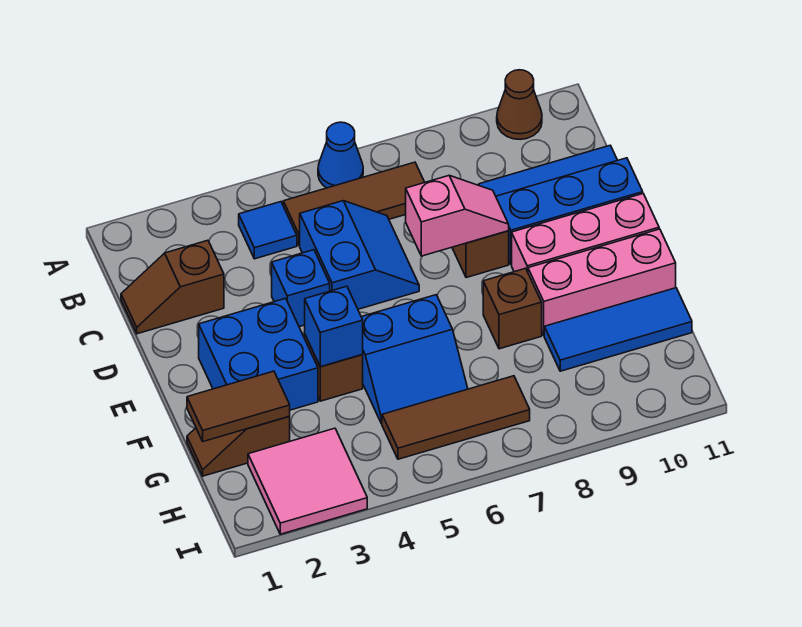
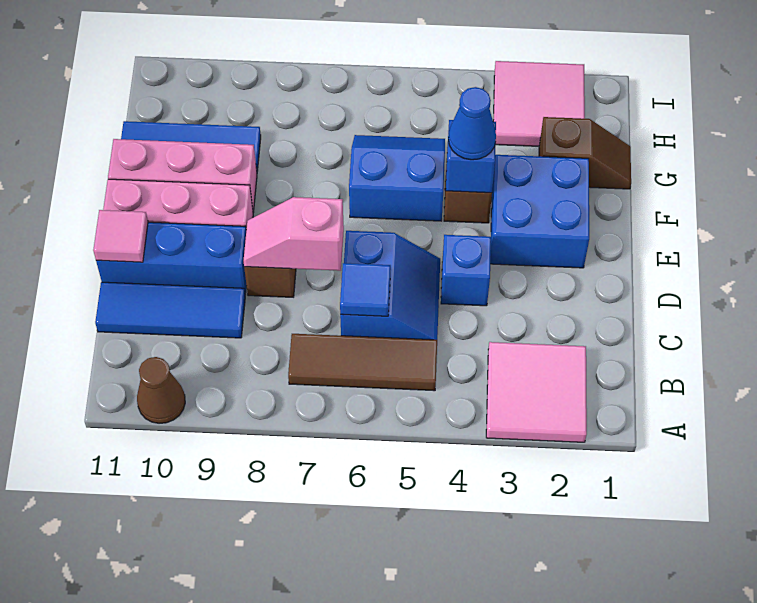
none -> pink tile A2:B3 level 1
blue cone A6 level 1 -> blue cone F4 level 3
blue tile B4 level 1 -> blue tile C6 level 2
brown slope C1:C2 level 1 top 2 -> none
blue slope C5:D6 level 1 top 5 -> blue slope C5:D6 level 1 top 6
none -> pink tile D11 level 2
brown brick F8 level 1 -> none
brown tile G1:G2 level 2 -> none
brown tile H5:H7 level 1 -> none

